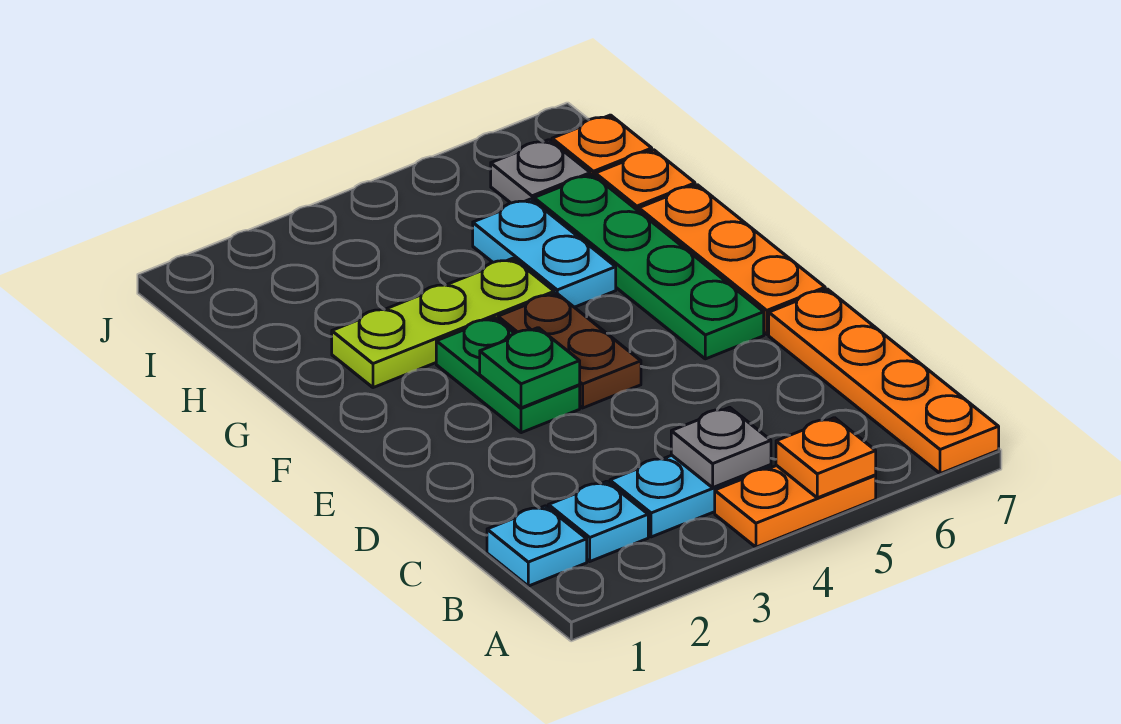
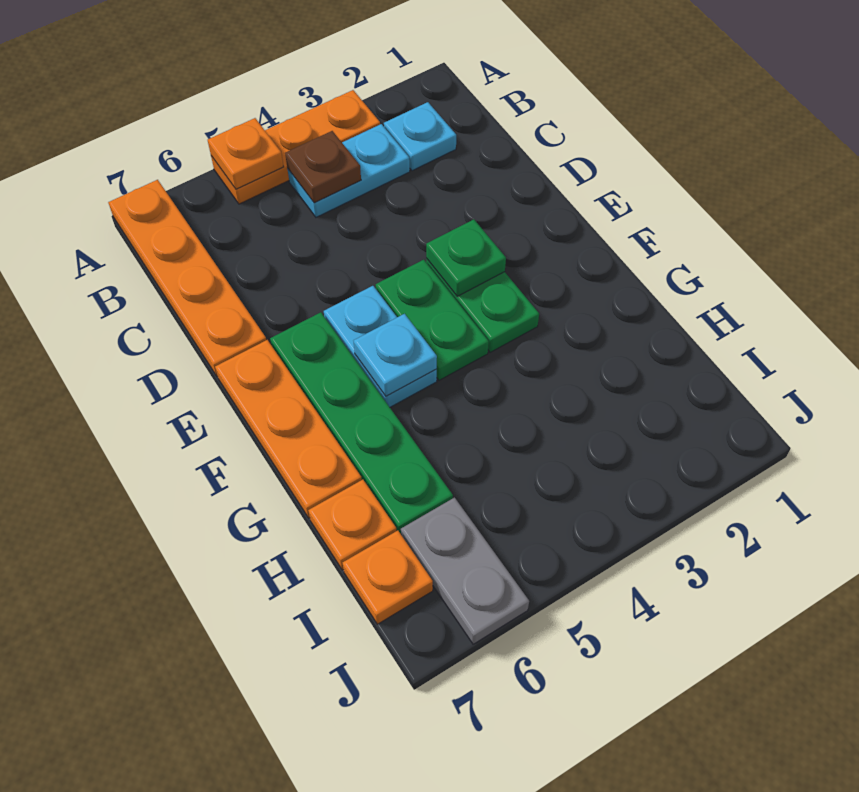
orange plate A4:A5 level 1 -> orange plate A3:A5 level 1
cyan plate B1 level 1 -> cyan plate F5 level 2
grey plate B4 level 2 -> brown plate B4 level 2
brown plate E4:F4 level 1 -> green plate E4:F4 level 1
lime plate G2:G4 level 1 -> none
cyan plate G5:H5 level 1 -> cyan plate E5:F5 level 1
grey plate I6 level 1 -> grey plate I6:J6 level 1

